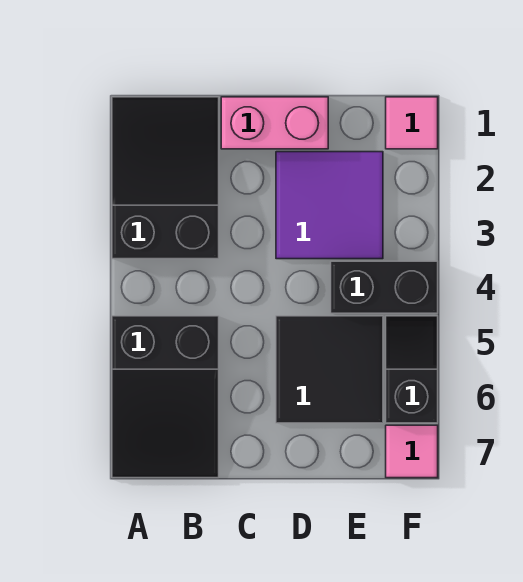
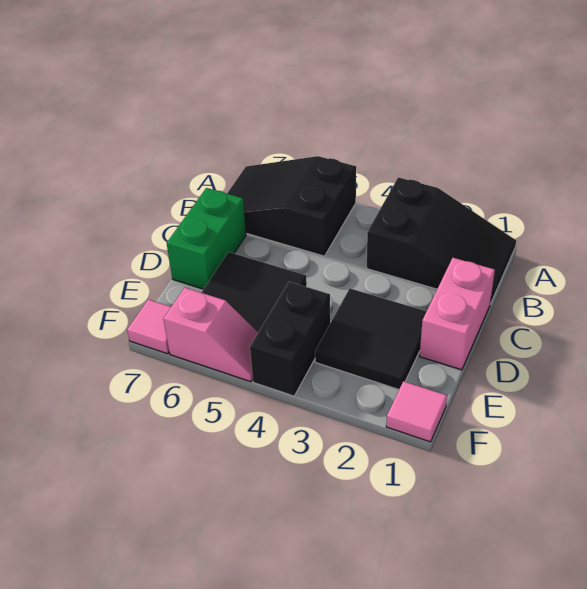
none -> green brick C7:D7 level 1
purple tile D2:E3 level 1 -> black tile D2:E3 level 1
black slope F5:F6 level 1 top 6 -> pink slope F5:F6 level 1 top 6

